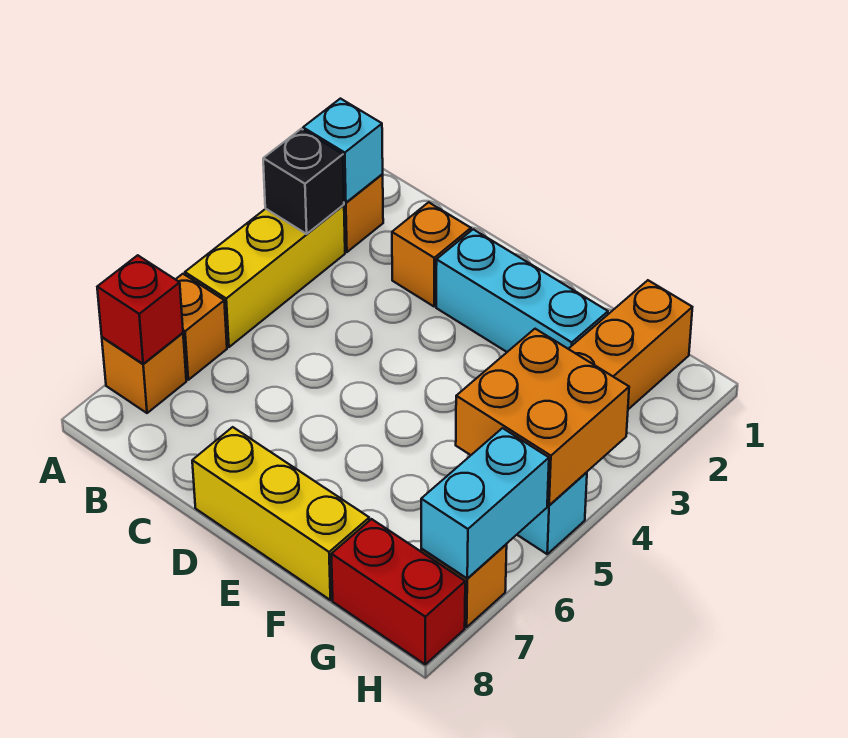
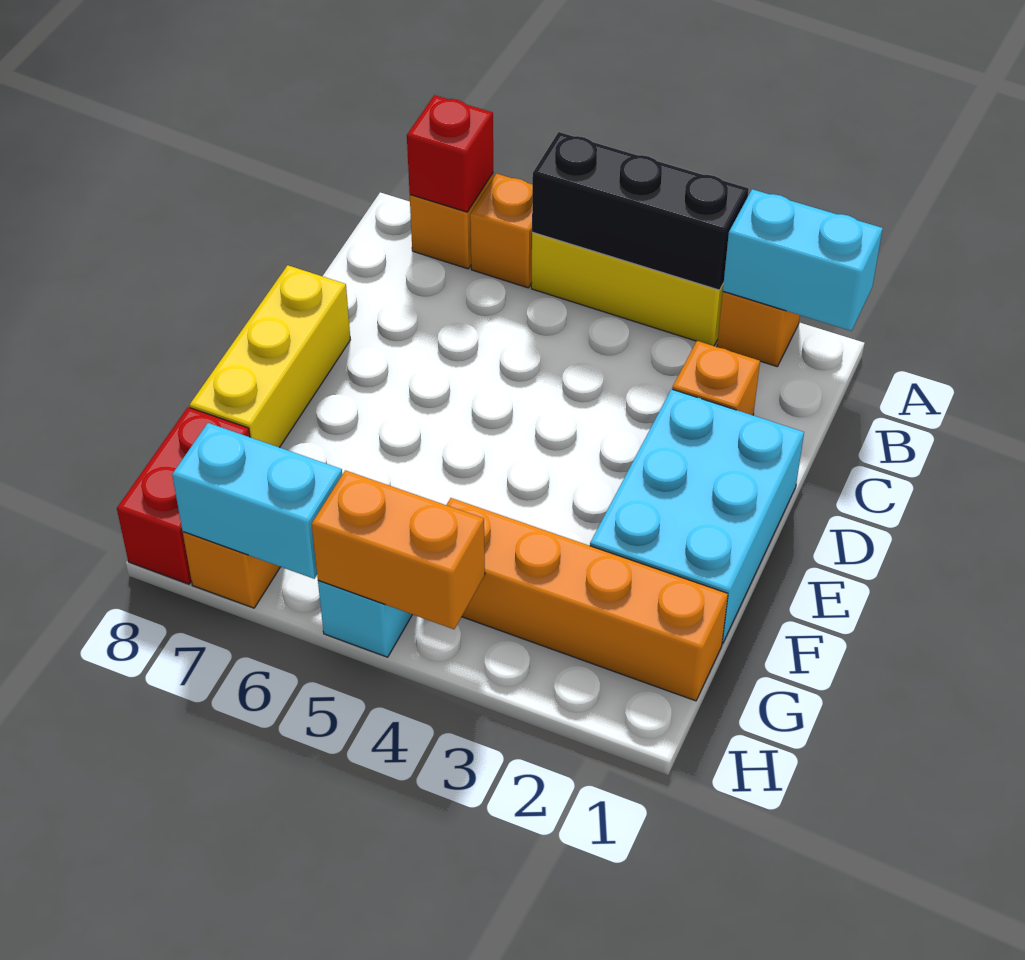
cyan brick A2 level 2 -> cyan brick A1:A2 level 2
black brick A3 level 2 -> black brick A3:A5 level 2
cyan brick D2:F2 level 1 -> cyan brick D1:F2 level 1
orange brick G4:H5 level 2 -> orange brick H4:H5 level 2

